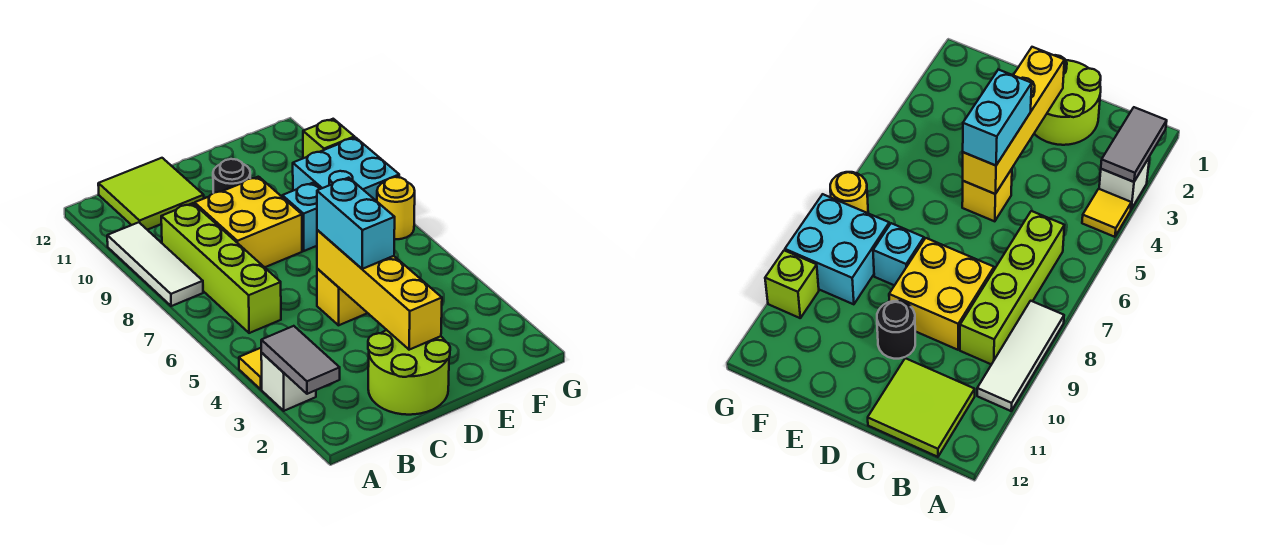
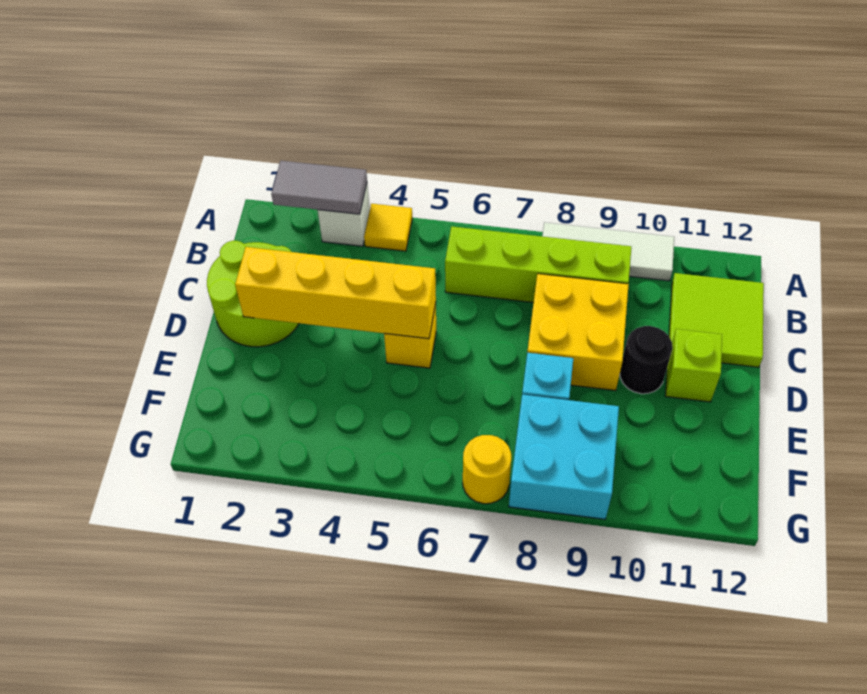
cyan brick D4:D5 level 3 -> none
lime brick G10 level 1 -> lime brick D11 level 1

